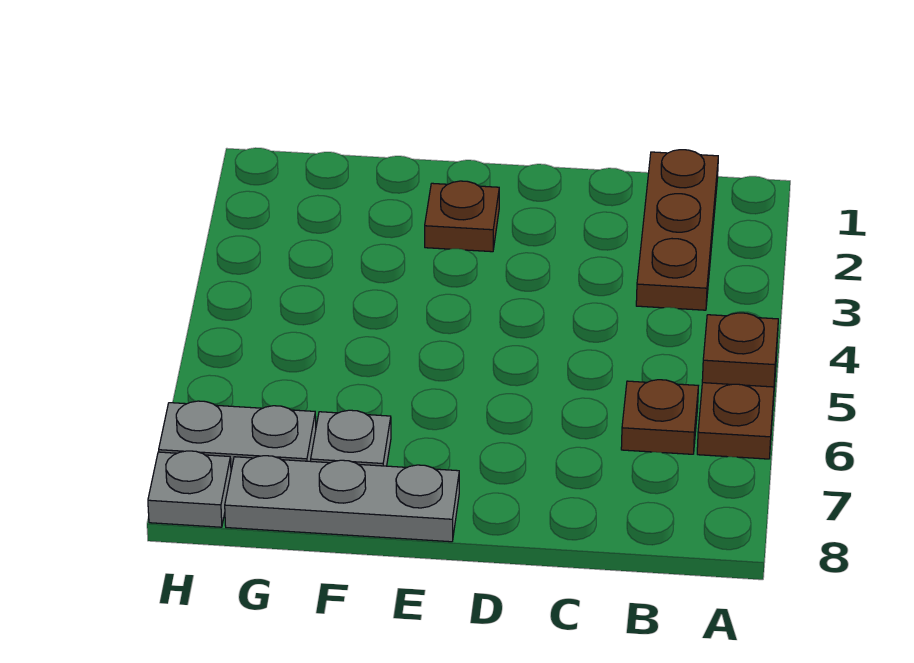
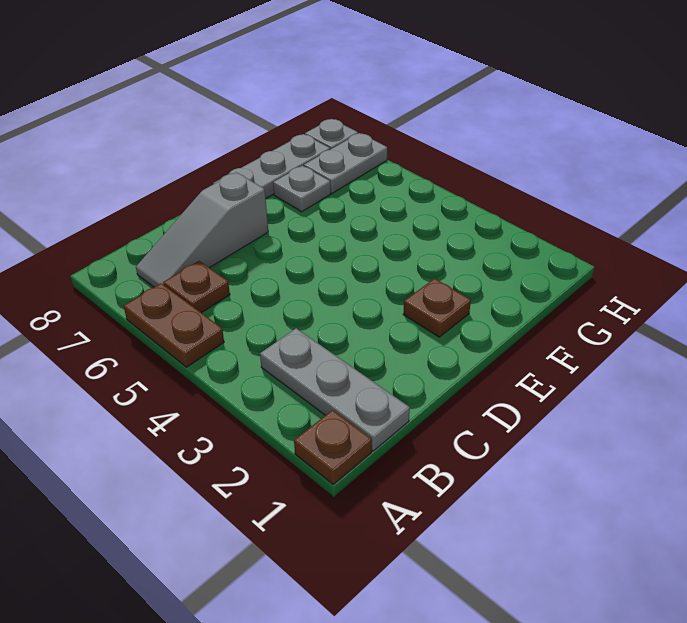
brown plate A5 level 2 -> brown plate A1 level 1
brown plate B1:B3 level 1 -> grey plate B1:B3 level 1
none -> grey slope B7:D7 level 1 top D

